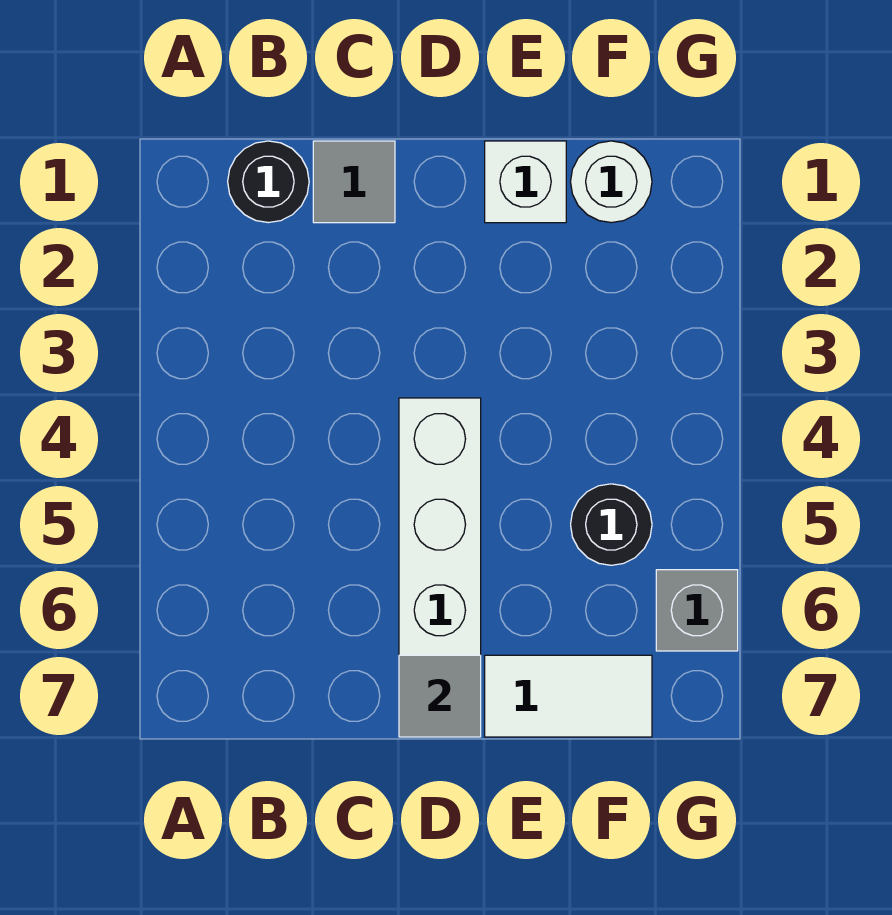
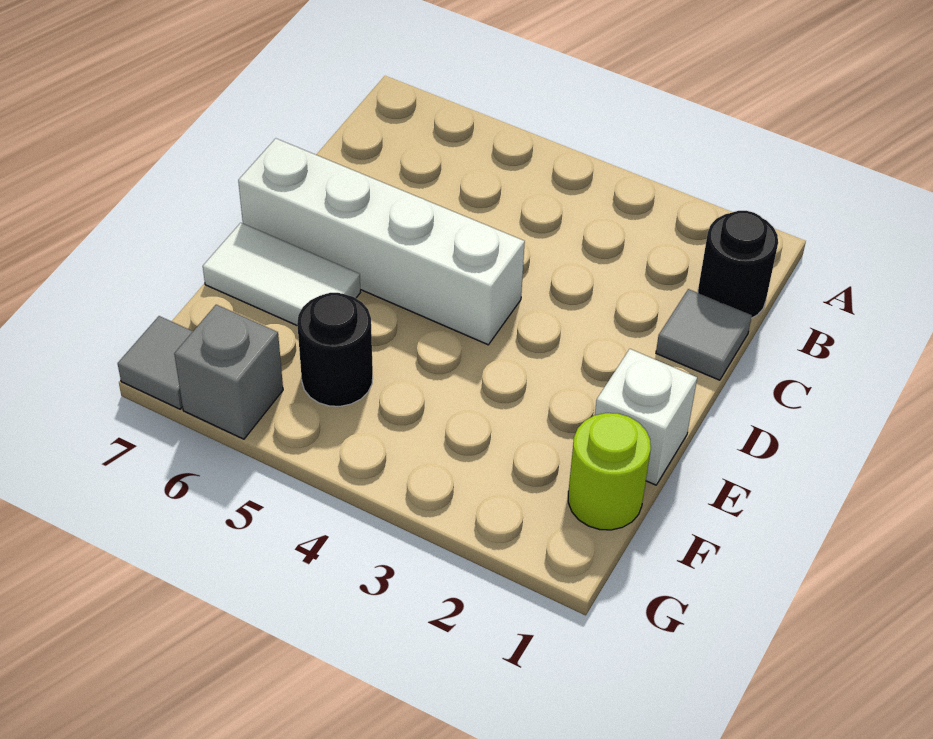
grey tile D7 level 2 -> grey tile G7 level 1
white tile E7:F7 level 1 -> white tile E6:E7 level 1
white round brick F1 level 1 -> lime round brick F1 level 1

